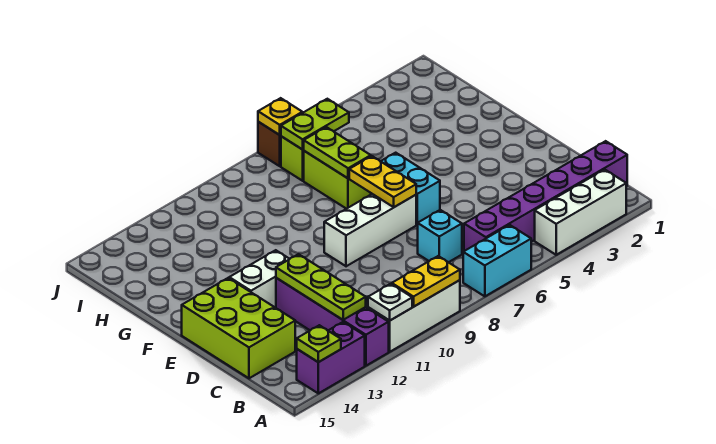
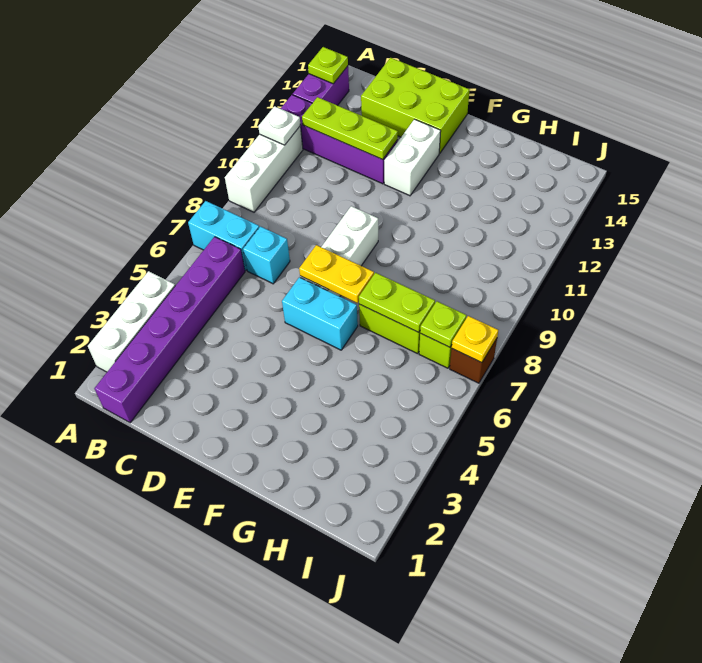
cyan brick A6:A7 level 1 -> cyan brick A7:B7 level 1
yellow plate A9:A10 level 2 -> none
lime plate I6:I7 level 2 -> lime plate I7 level 2

